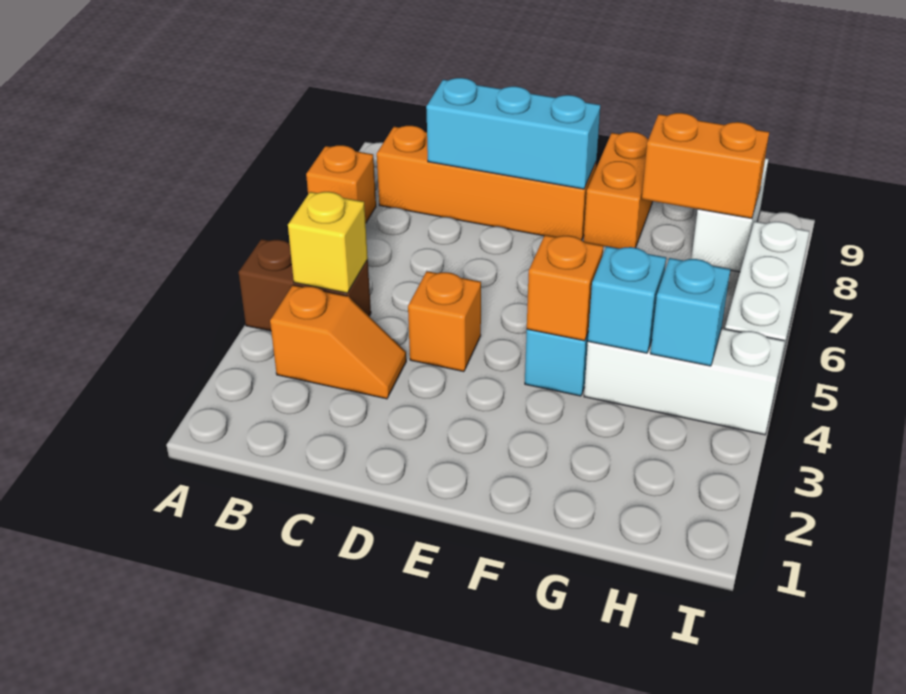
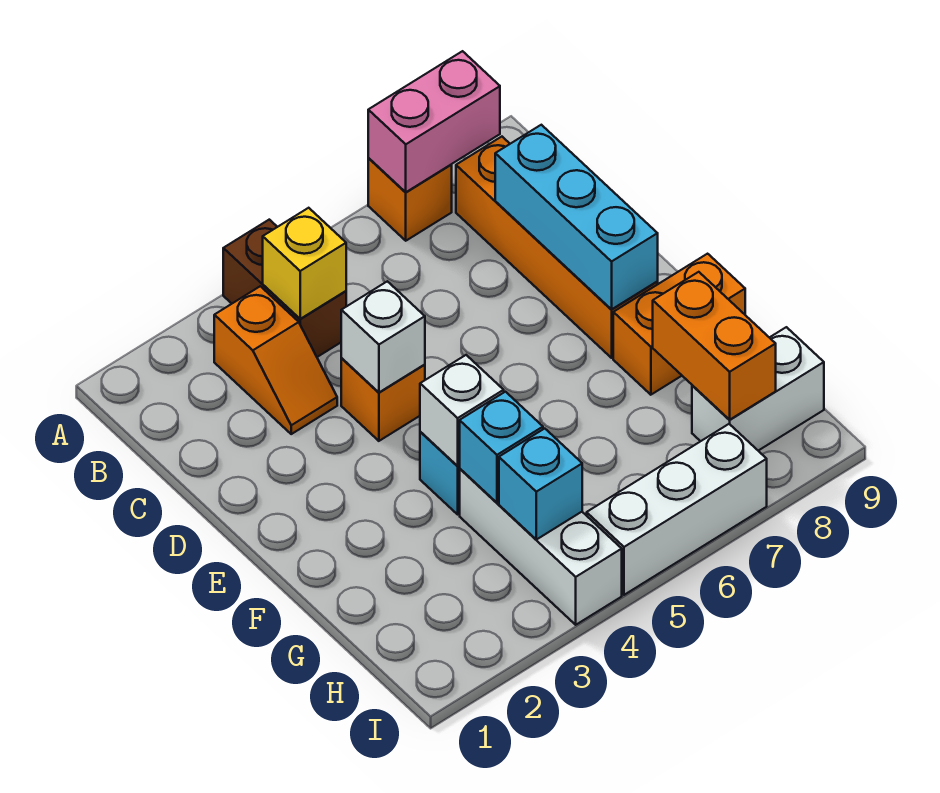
none -> pink brick A7:A8 level 2
none -> white brick D4 level 2
orange brick F4 level 2 -> white brick F4 level 2

